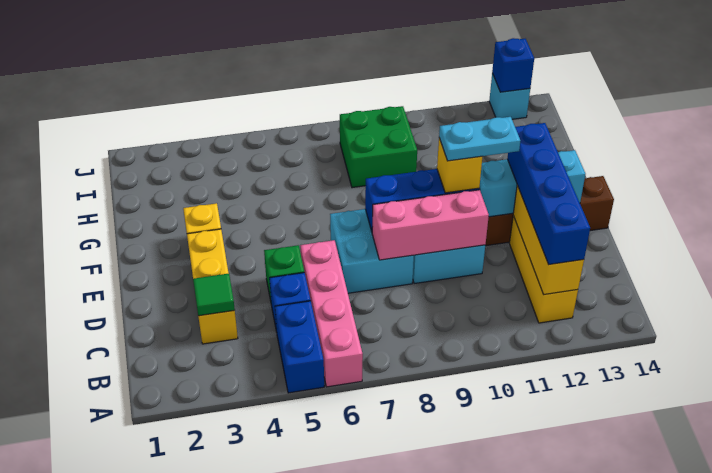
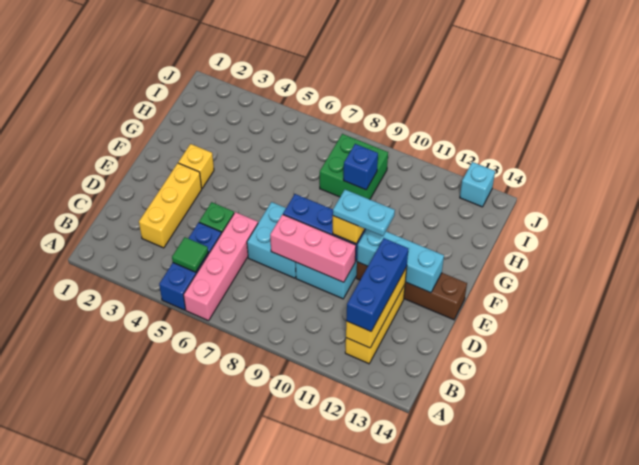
blue brick B12:E12 level 3 -> blue brick B12:D12 level 3
green tile C3 level 2 -> green tile B5 level 2
blue brick J13 level 2 -> blue brick H9 level 2

